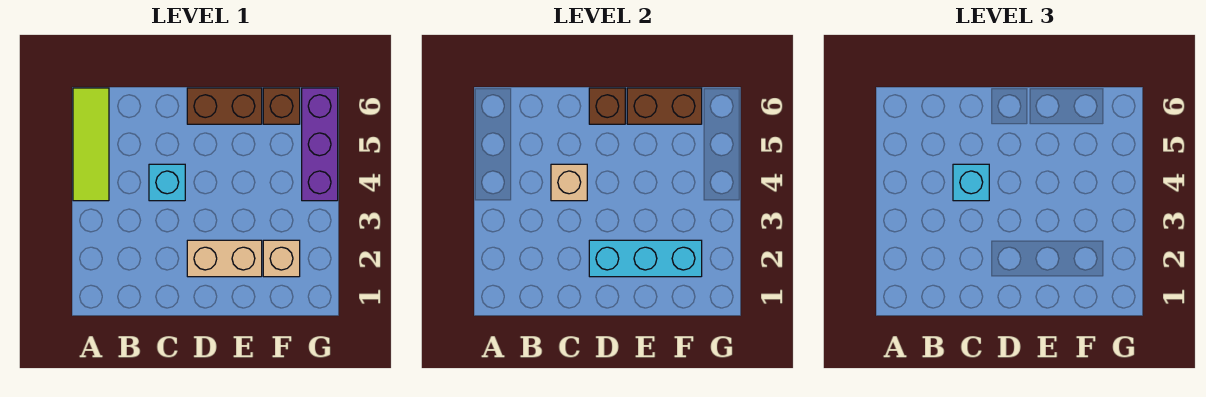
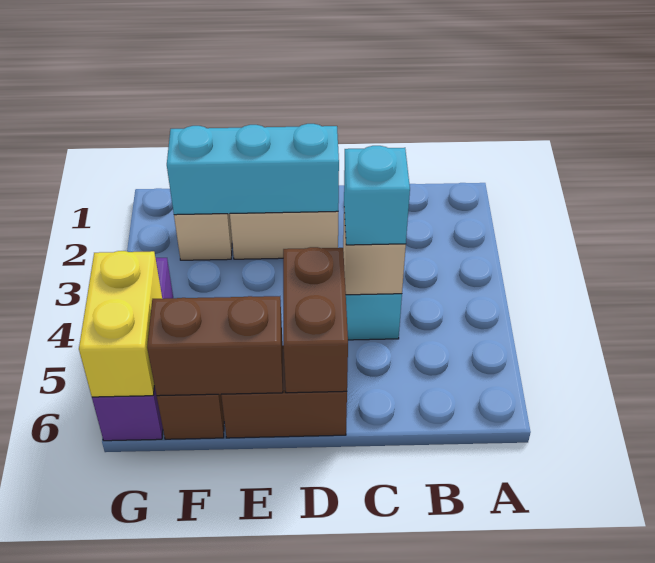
lime tile A4:A6 level 1 -> none
brown brick D6 level 2 -> brown brick D5:D6 level 2
none -> yellow brick G5:G6 level 2

